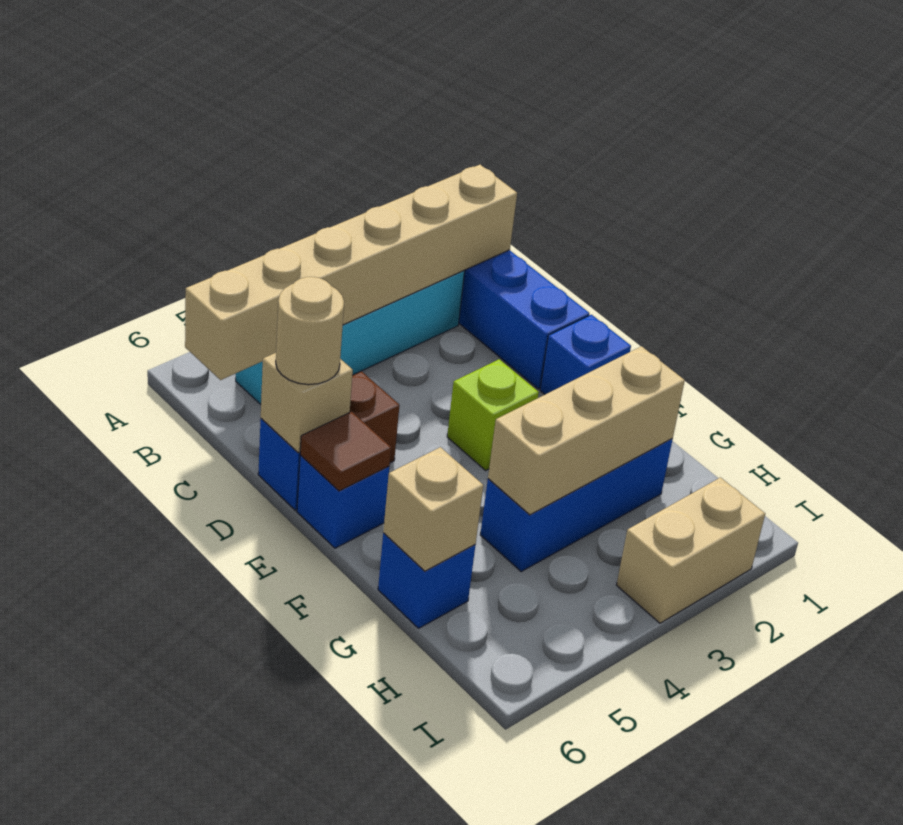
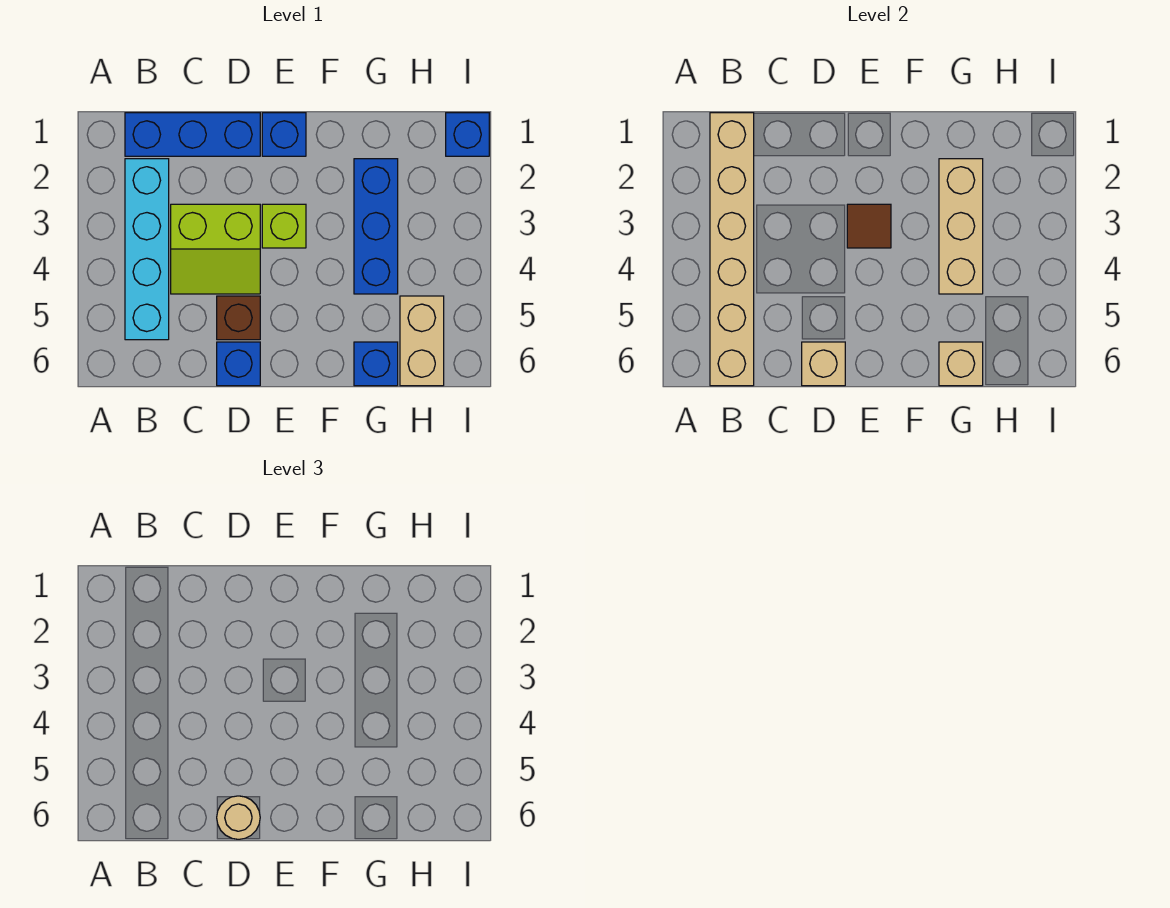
none -> lime slope C3:D4 level 1 top 3
blue brick E6 level 1 -> blue brick I1 level 1
brown tile E6 level 2 -> brown tile E3 level 2
tan brick I2:I3 level 1 -> tan brick H5:H6 level 1

